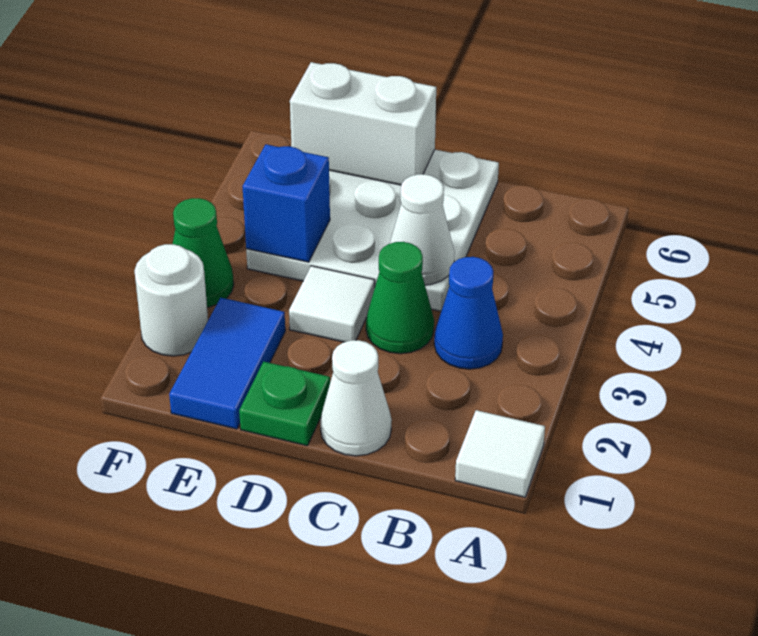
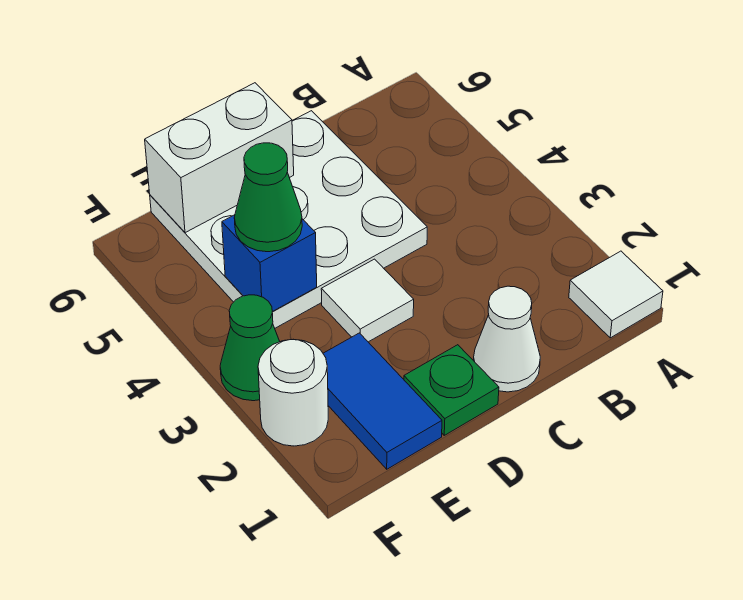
blue cone B3 level 1 -> none
green cone C3 level 1 -> green cone E4 level 3
white cone C4 level 2 -> none

